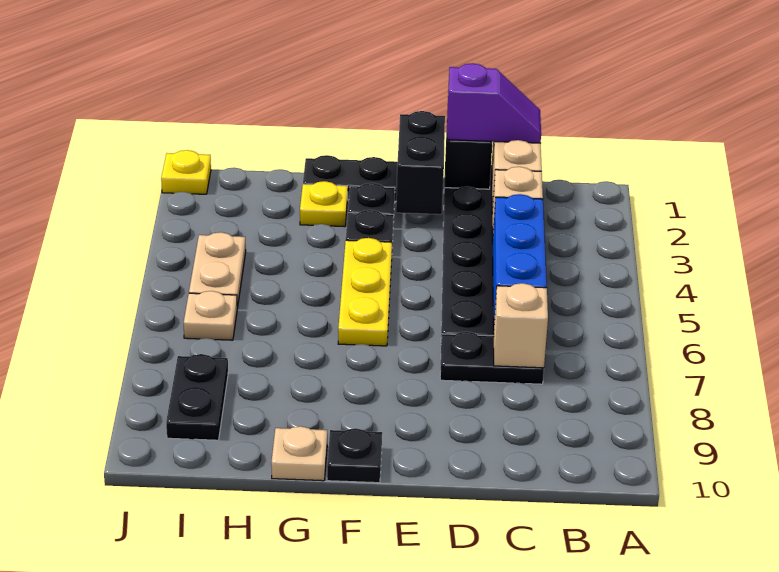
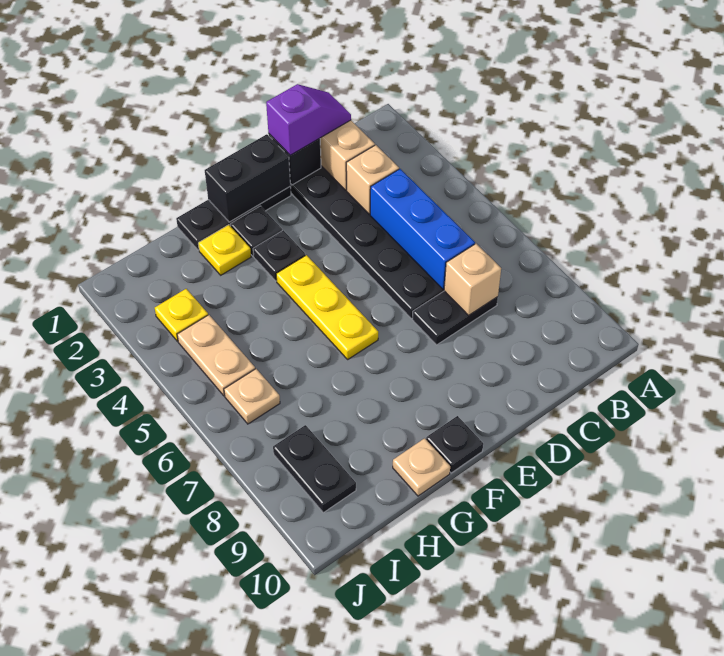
black brick E1:E2 level 2 -> black brick E1:F1 level 2
yellow plate J1 level 1 -> yellow plate I3 level 1

